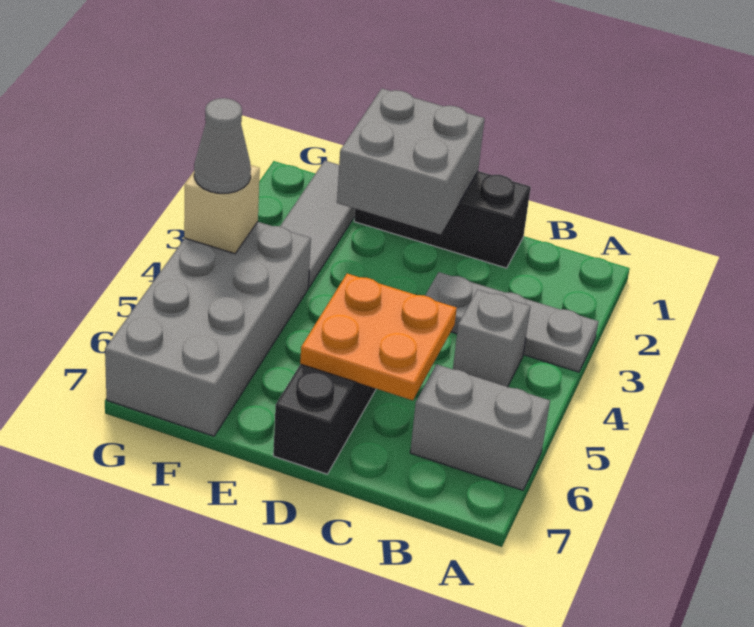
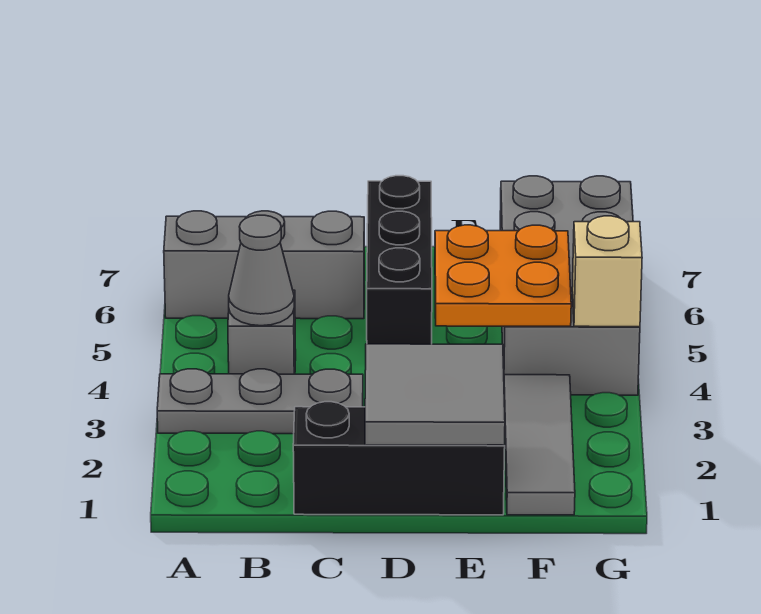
grey brick A6:B6 level 1 -> grey brick A6:C6 level 1
orange plate C5:D6 level 2 -> orange plate E4:F5 level 2
grey brick D1:E2 level 2 -> grey tile D1:E2 level 2
grey cone G4 level 3 -> grey cone B4 level 2

